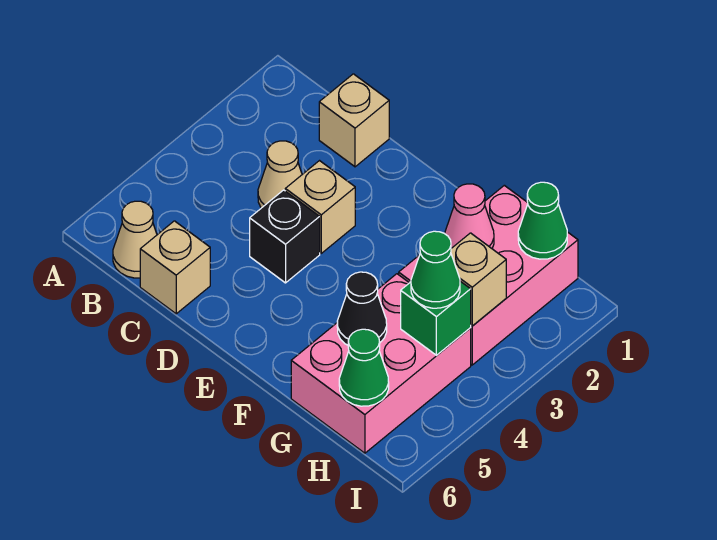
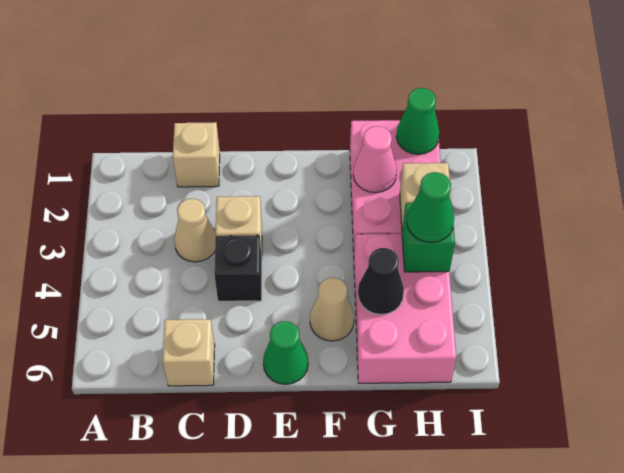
tan cone B6 level 1 -> tan cone F5 level 1
green cone H6 level 2 -> green cone E6 level 1

